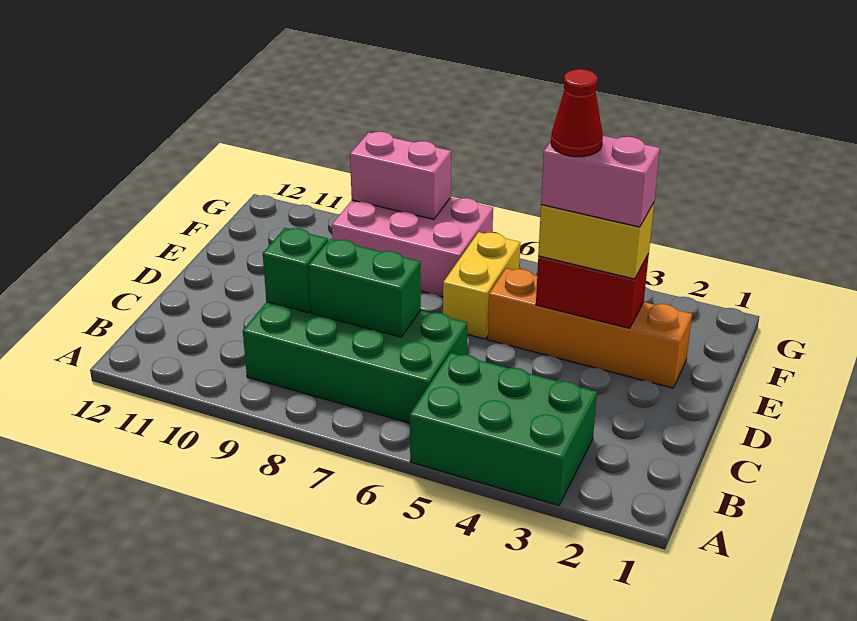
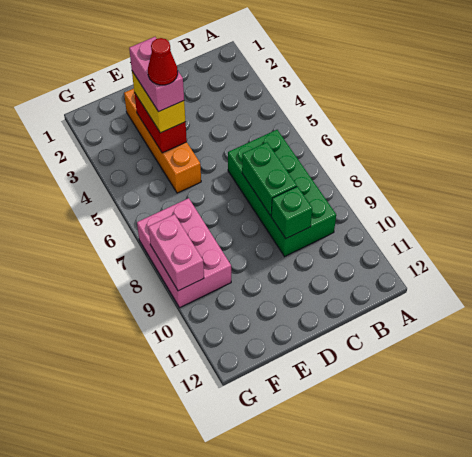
green brick A3:B5 level 1 -> none
yellow brick E6:F6 level 1 -> none

